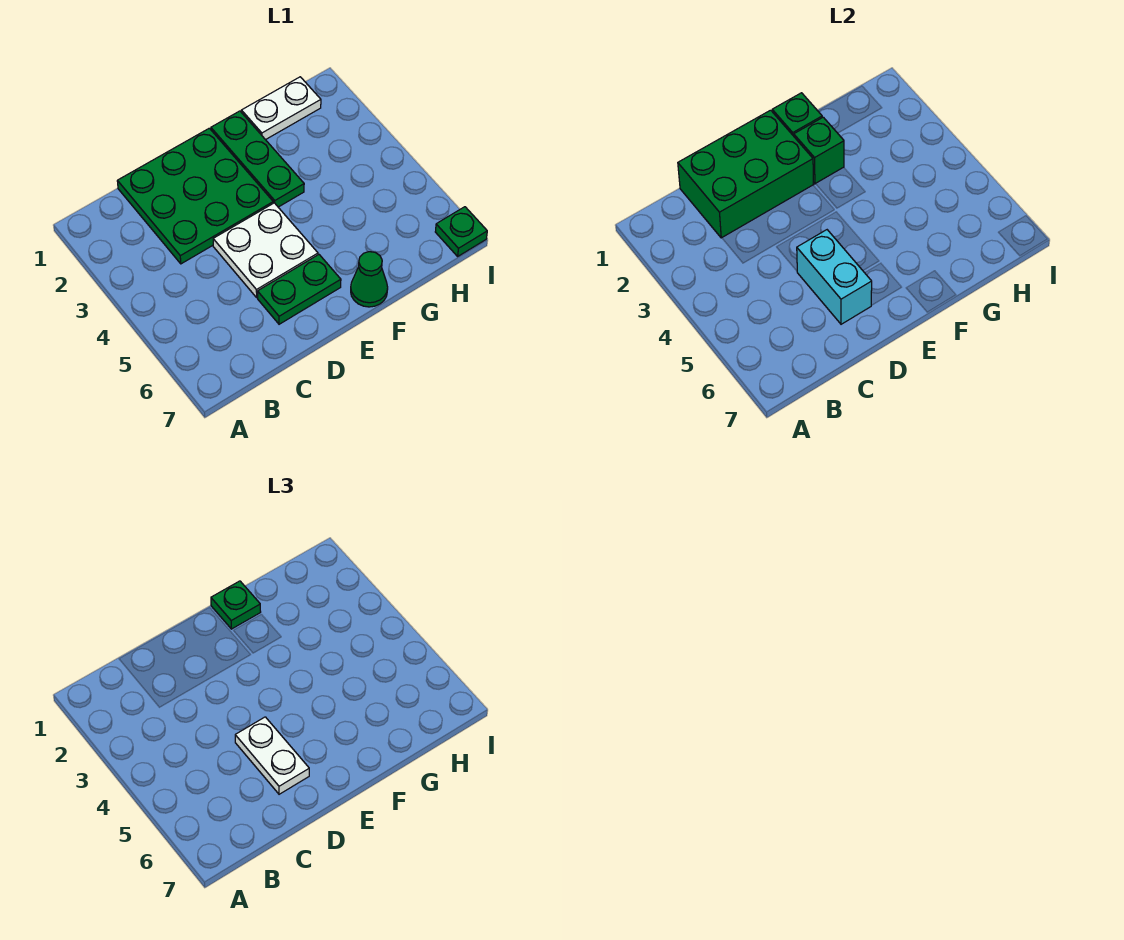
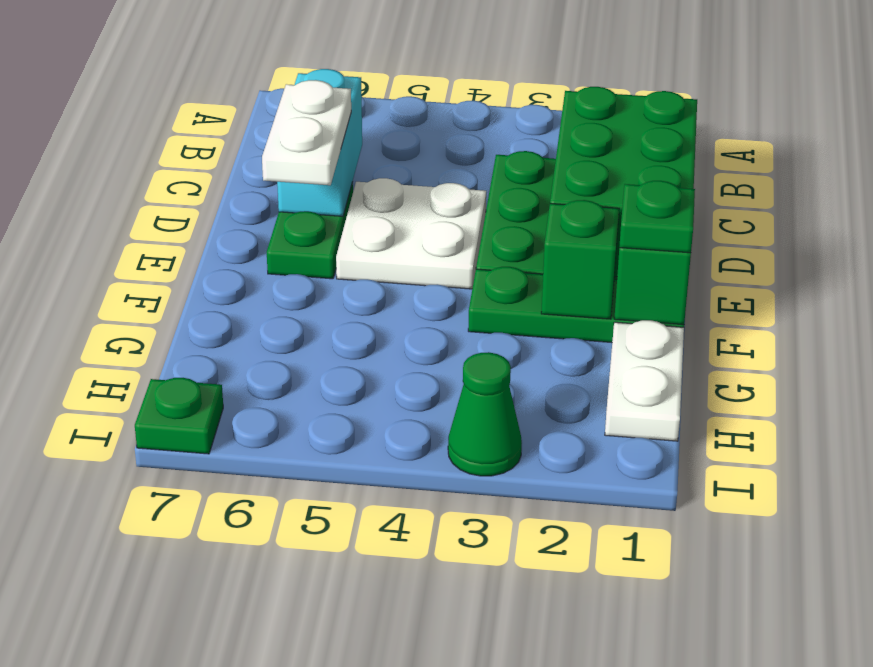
cyan brick D5:D6 level 2 -> cyan brick C6:D6 level 2
white plate D5:D6 level 3 -> white plate D6:E6 level 3
green cone F7 level 1 -> green cone I3 level 1

